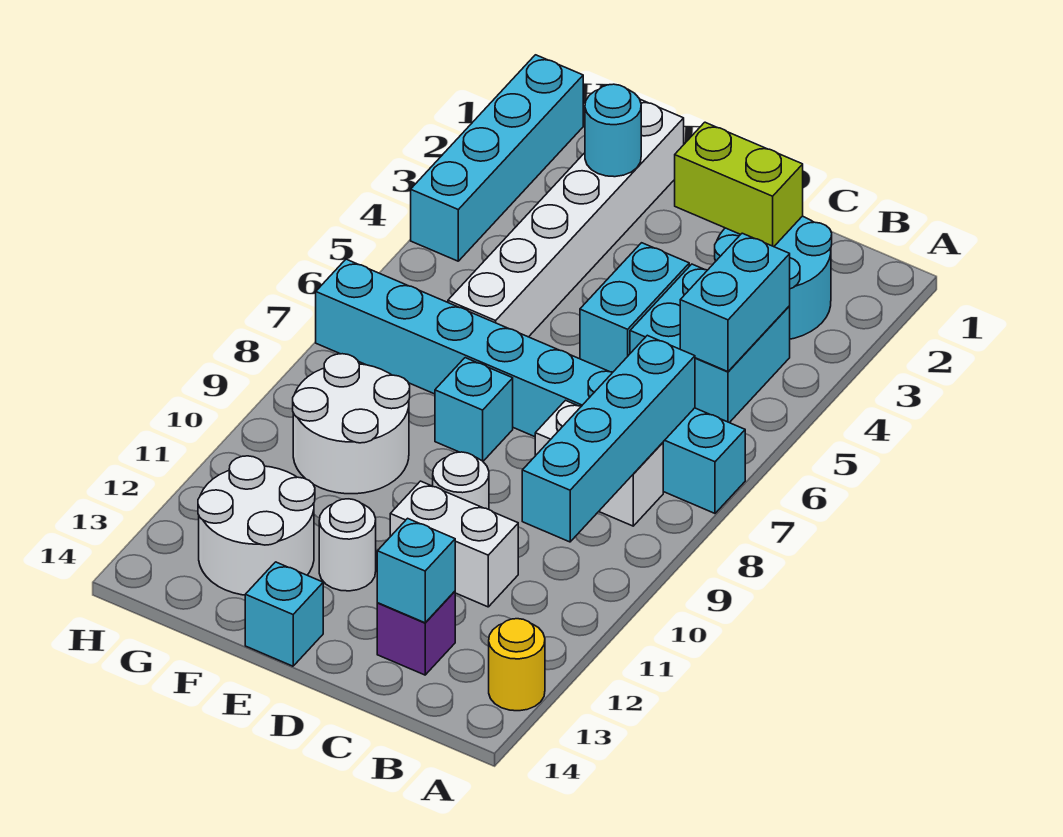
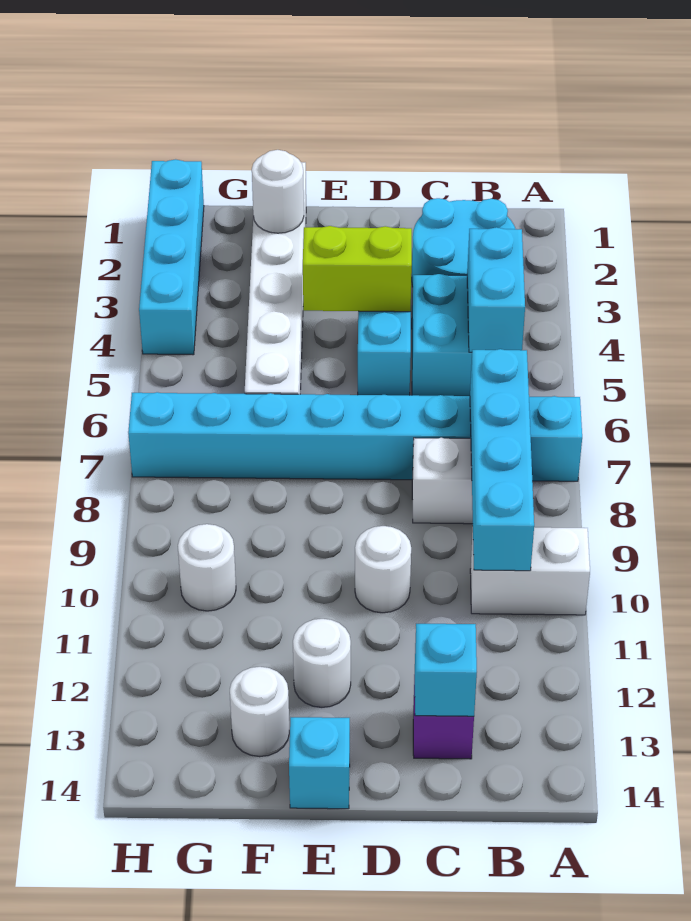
yellow round brick A13 level 1 -> none
lime brick C2:D2 level 2 -> lime brick D4:E4 level 2
white brick C11:D11 level 1 -> white brick A10:B10 level 1
cyan brick E8 level 1 -> none
cyan round brick F2 level 2 -> white round brick F2 level 2
white round brick F9:G10 level 1 -> white round brick G10 level 1
white round brick F12:G13 level 1 -> white round brick F13 level 1

